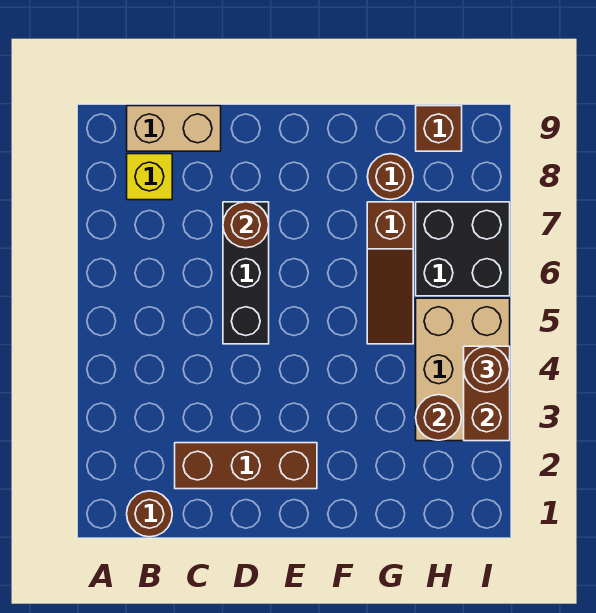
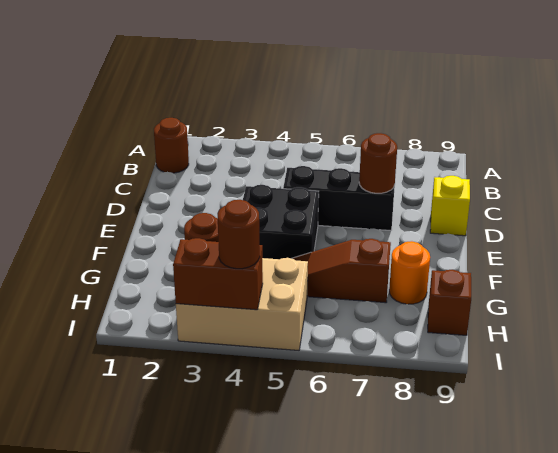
yellow brick B8 level 1 -> yellow brick D9 level 1
tan brick B9:C9 level 1 -> none
brown brick C2:E2 level 1 -> none
brown round brick G8 level 1 -> orange round brick G8 level 1
black brick H6:I7 level 1 -> black brick E4:F5 level 1

